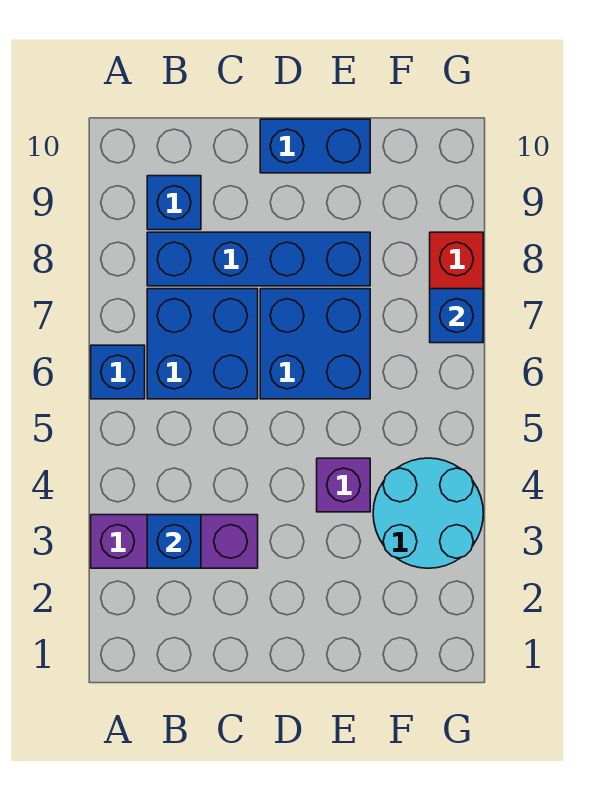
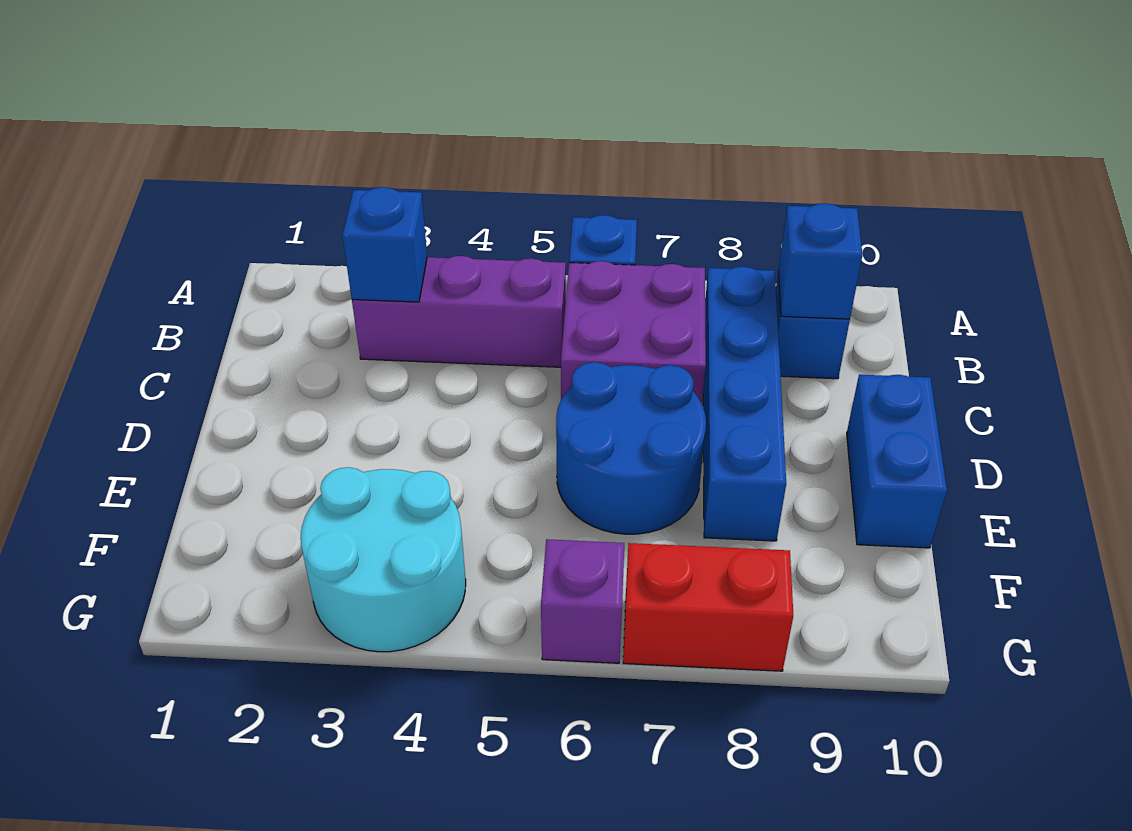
purple brick A3:C3 level 1 -> purple brick B3:B5 level 1
blue brick B6:C7 level 1 -> purple brick B6:C7 level 1
blue brick D6:E7 level 1 -> blue round brick D6:E7 level 1
purple brick E4 level 1 -> purple brick G6 level 1
blue brick G7 level 2 -> blue brick B9 level 2

